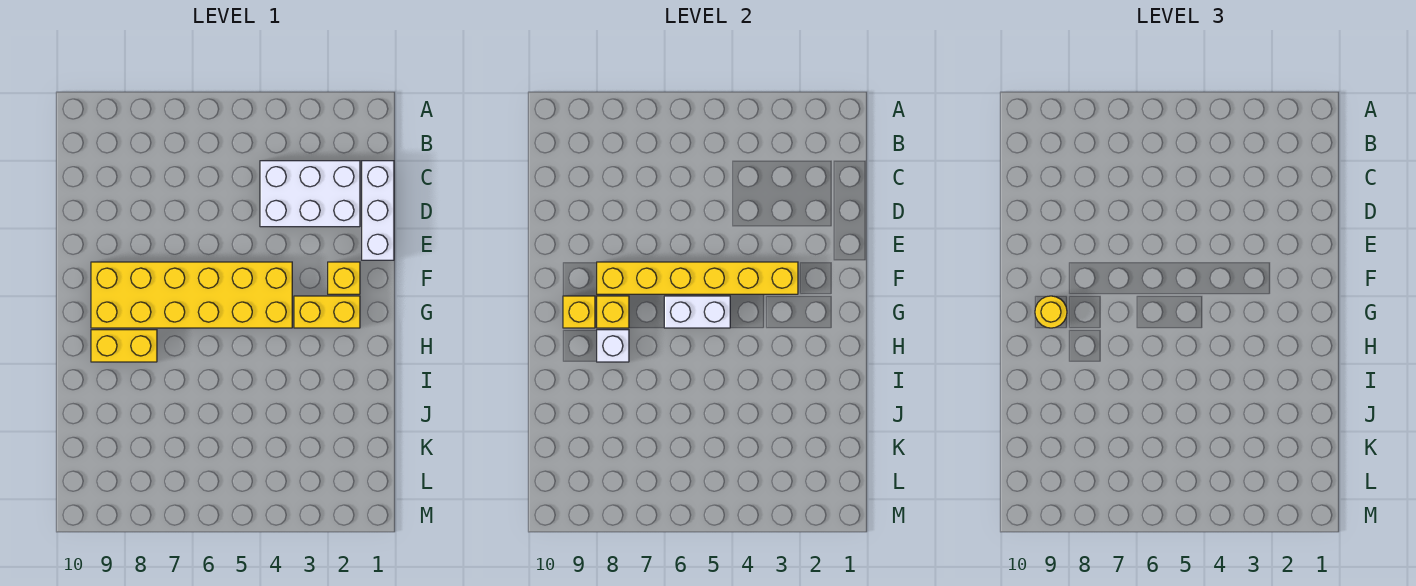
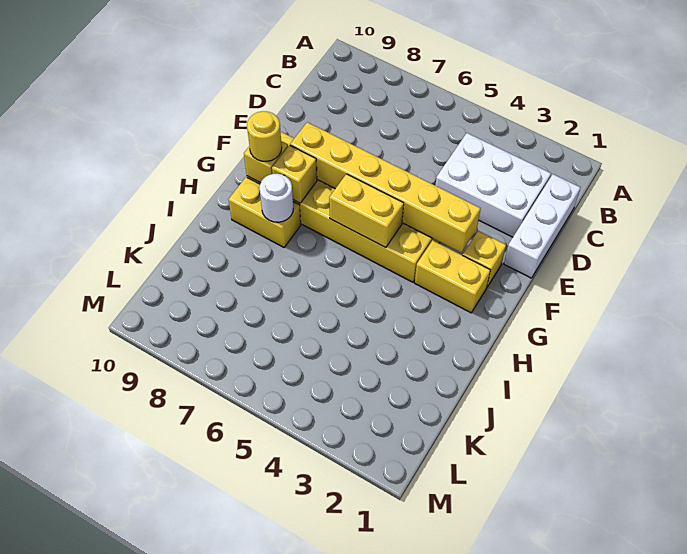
white brick G5:G6 level 2 -> yellow brick G5:G6 level 2
white brick H8 level 2 -> white round brick H8 level 2

